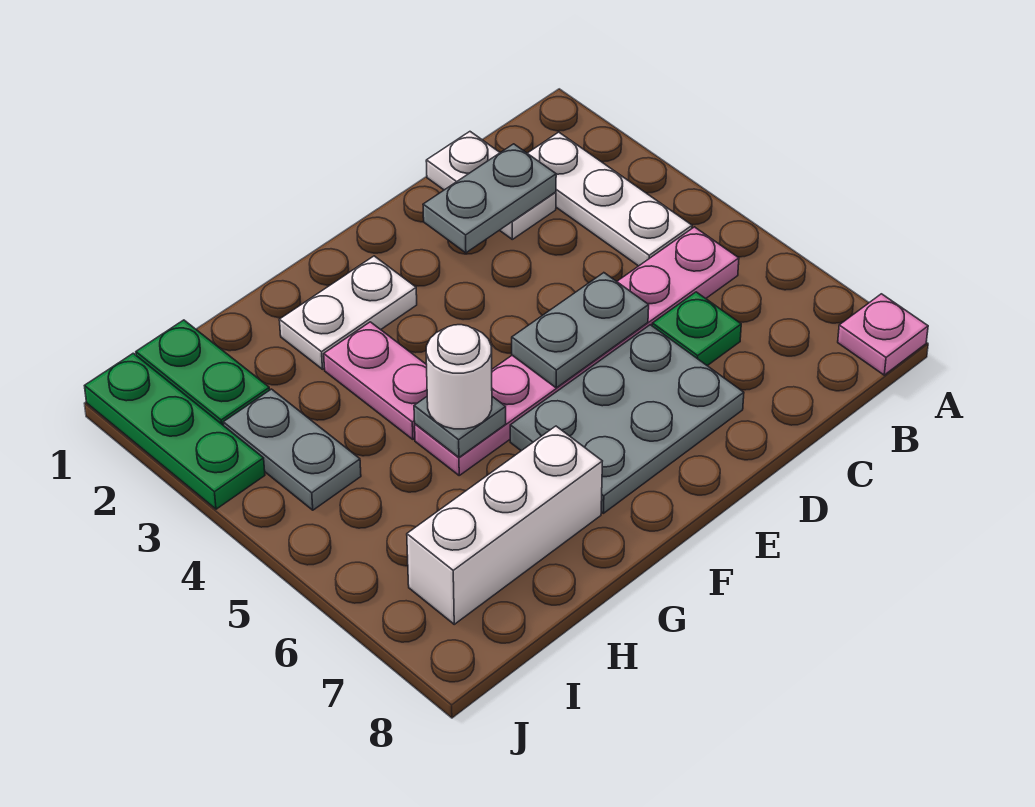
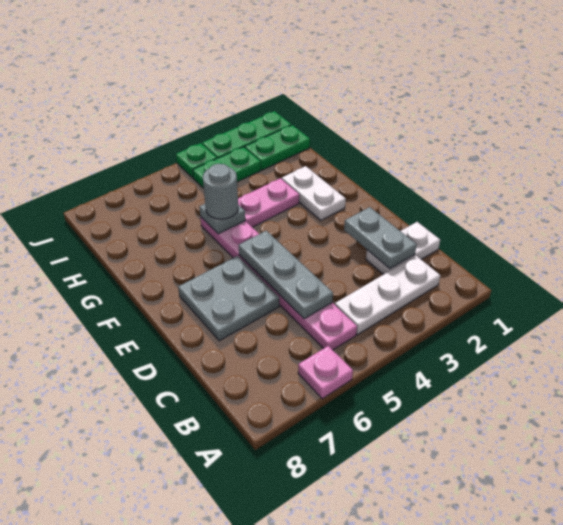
pink plate A8 level 1 -> pink plate A6 level 1
green plate C6 level 1 -> green plate J4 level 1
grey plate D5:E5 level 2 -> grey plate C5:E5 level 2
grey plate D6:F7 level 1 -> grey plate D6:E7 level 1
white round brick G5 level 3 -> grey round brick G5 level 3
white brick G7:I7 level 1 -> none
grey plate I3:I4 level 1 -> green plate I3:I4 level 1

